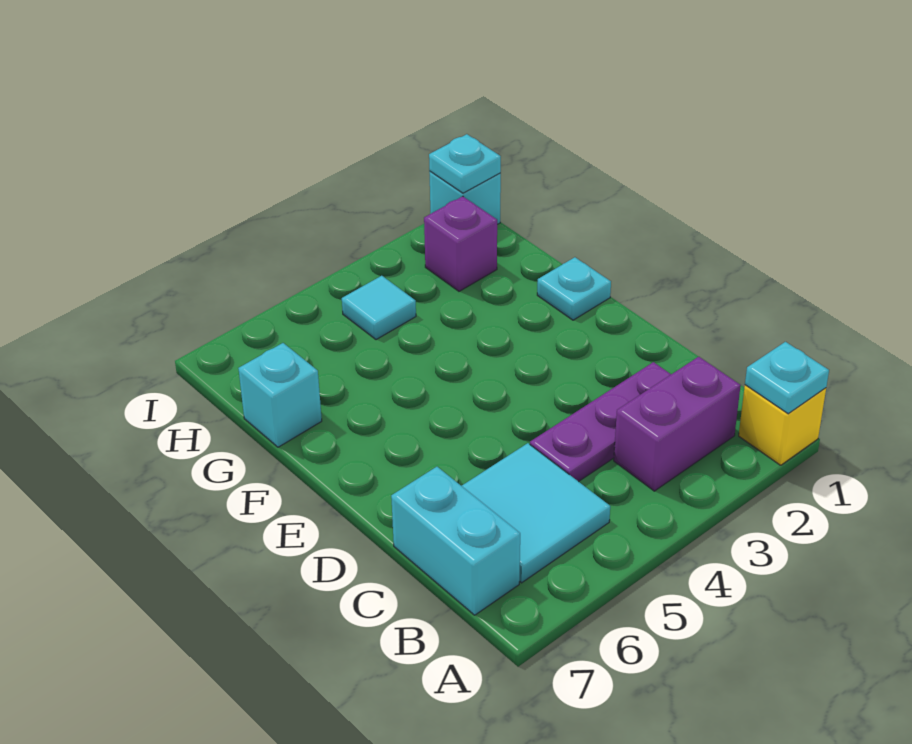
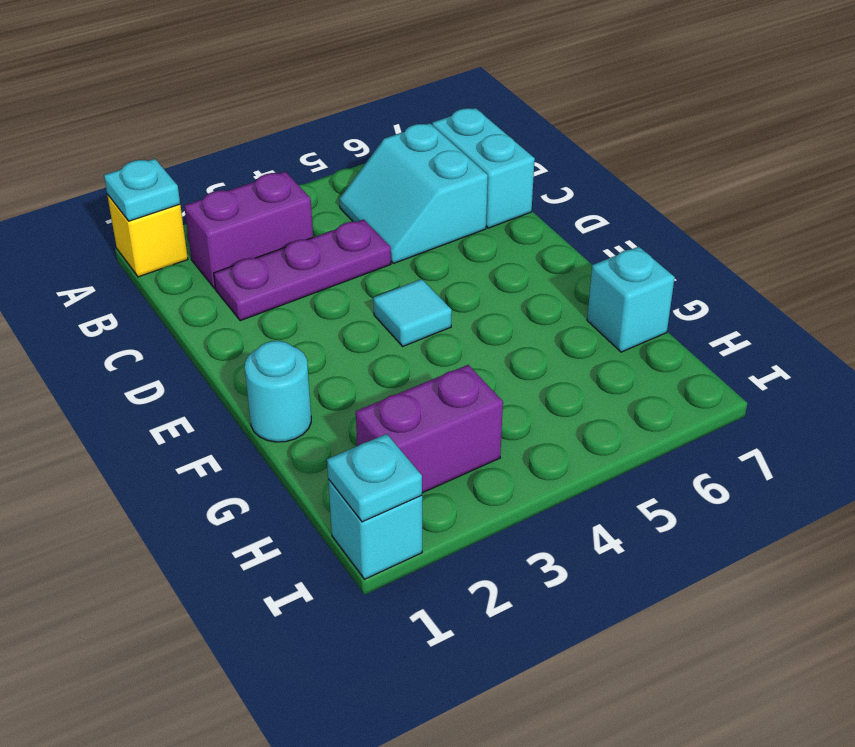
cyan tile B5:C6 level 1 -> cyan slope B5:C6 level 1 top 6
cyan plate F1 level 1 -> cyan round brick F1 level 1
purple brick H2 level 1 -> purple brick H2:H3 level 1
cyan tile H4 level 1 -> cyan tile E4 level 1

